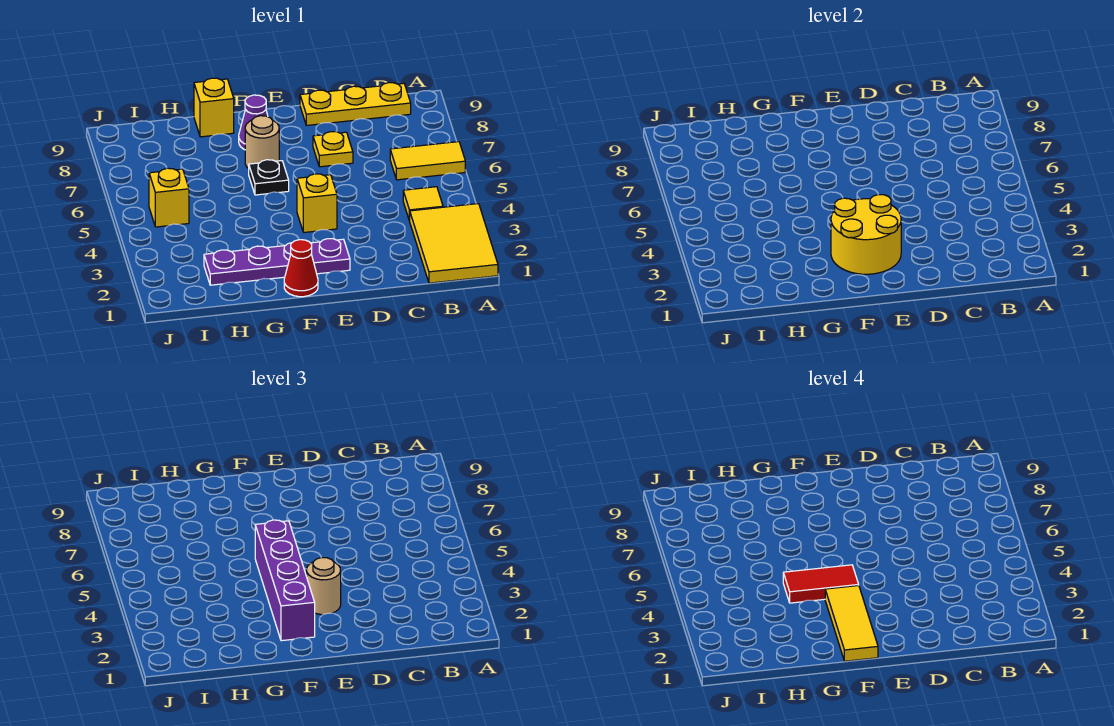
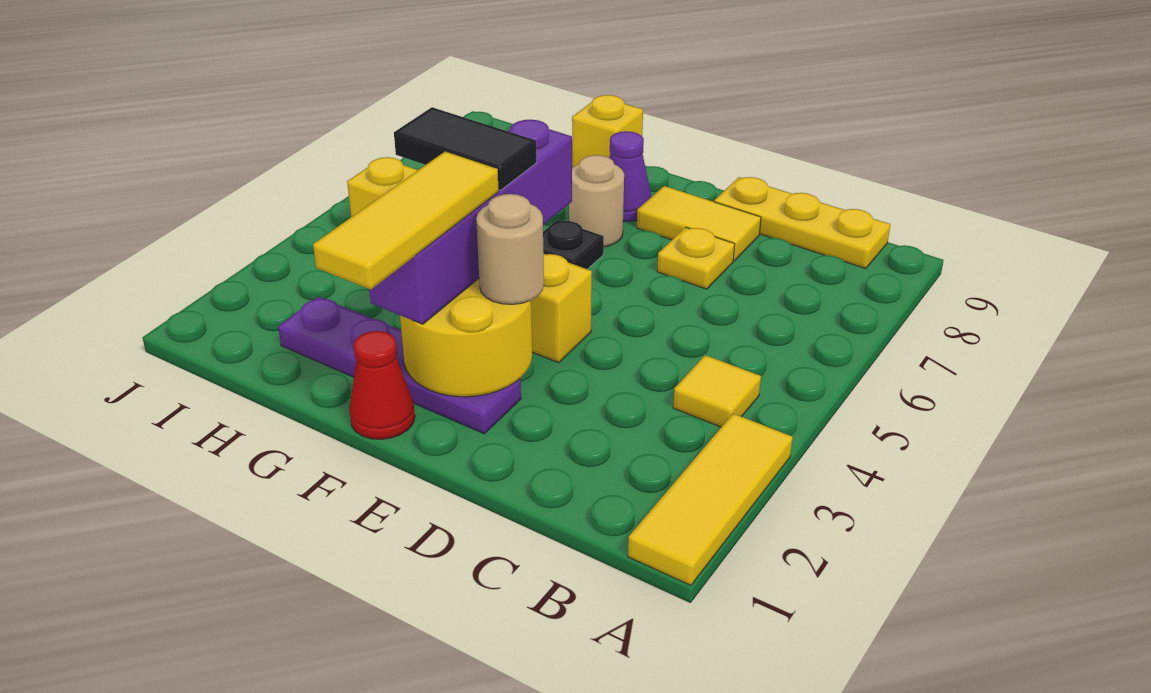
yellow tile A1:B3 level 1 -> yellow tile A1:A3 level 1
yellow tile A6:B6 level 1 -> yellow tile D8:E8 level 1
red tile F4:G4 level 4 -> black tile F4:G4 level 4

